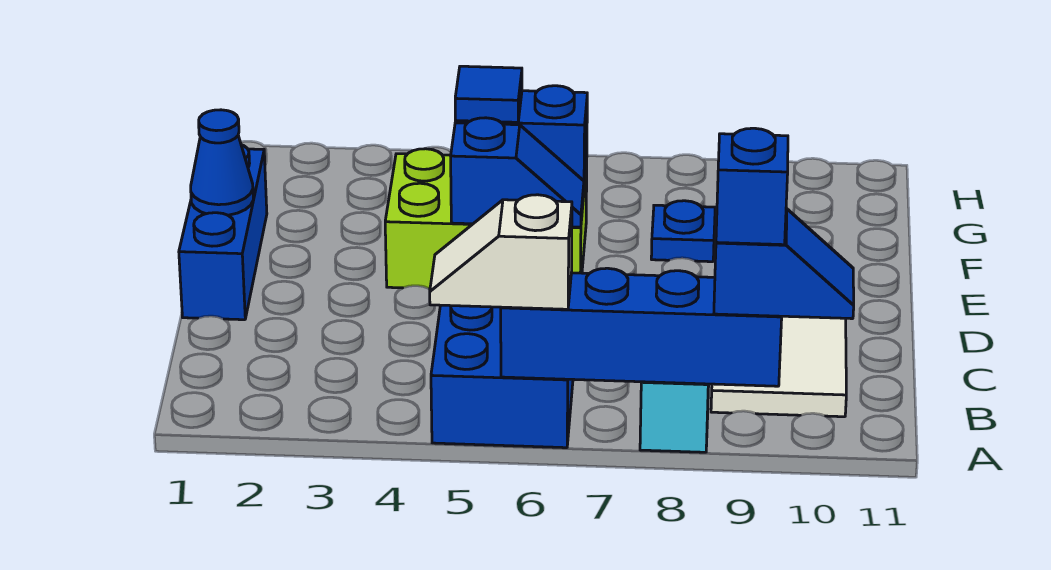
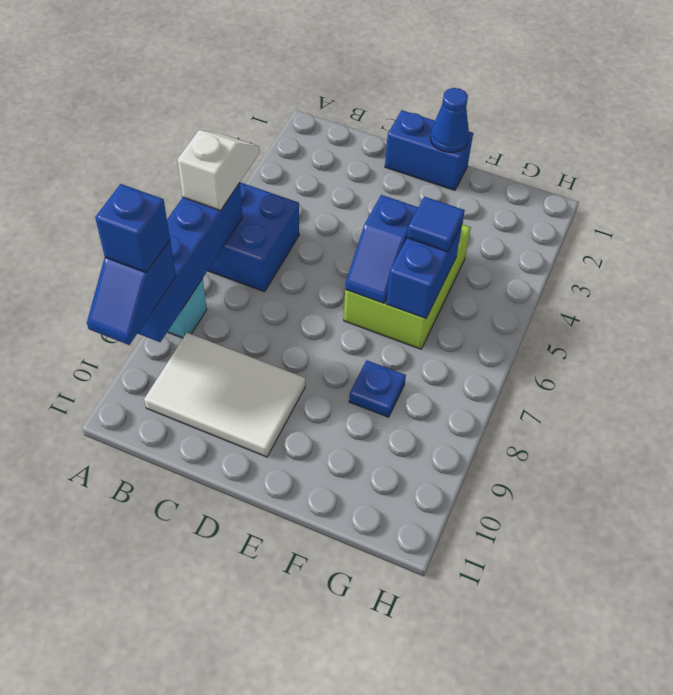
blue brick D1:F1 level 1 -> blue brick D1:E1 level 1

